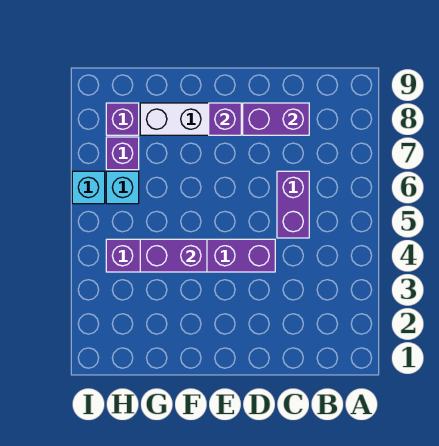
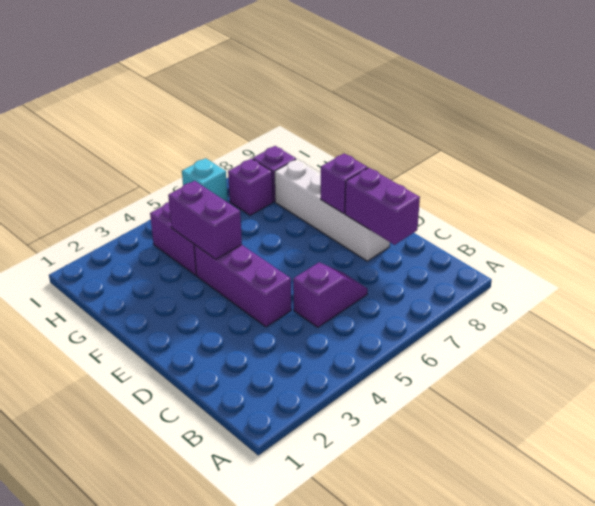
purple brick C5:C6 level 1 -> purple slope C5:C6 level 1 top 5
cyan brick H6 level 1 -> none

